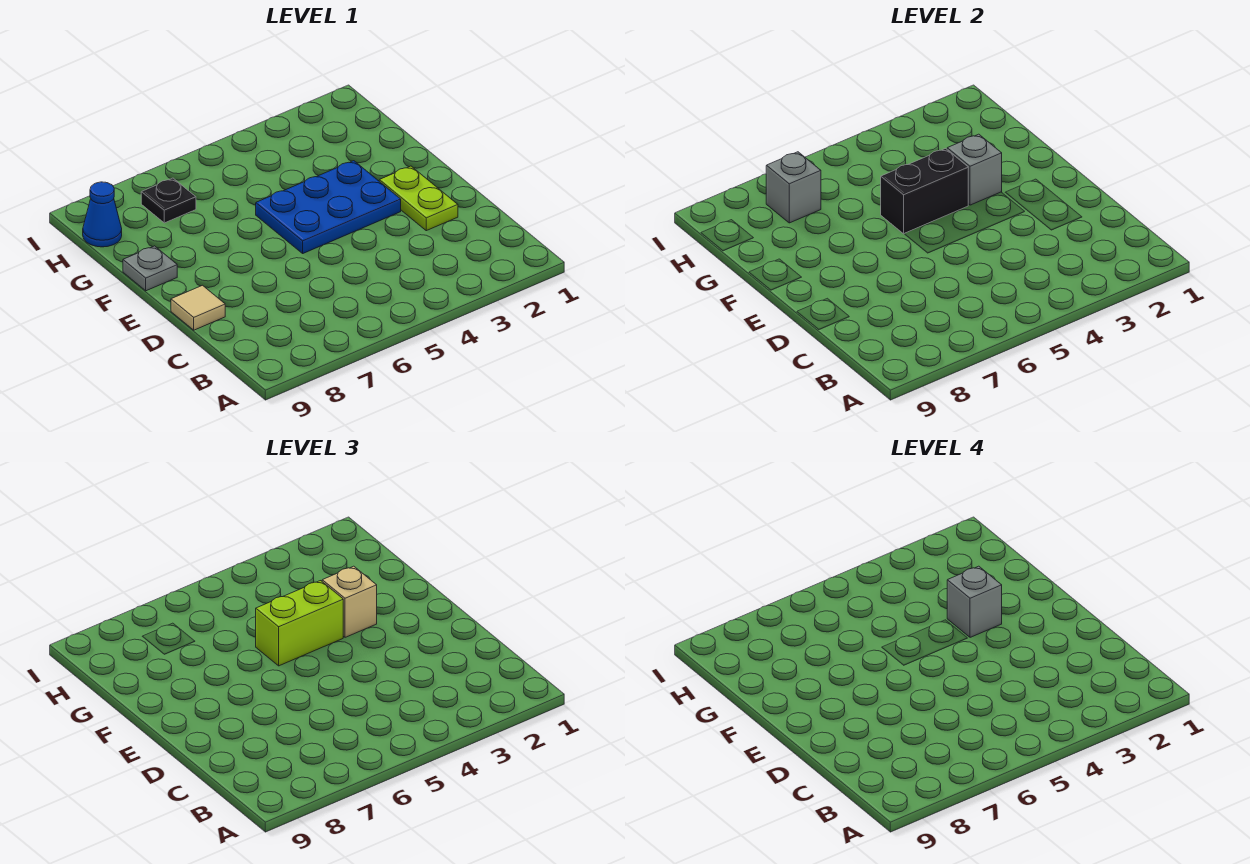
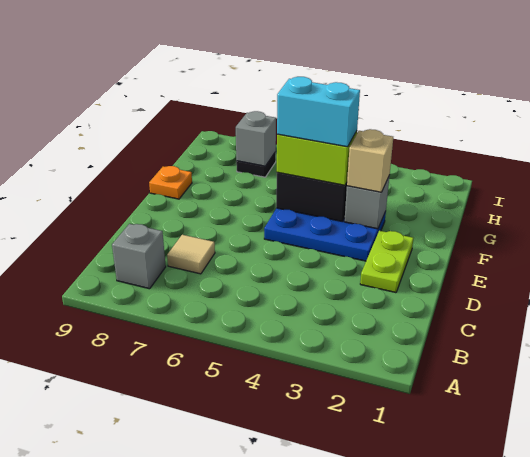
tan tile D9 level 1 -> tan tile C7 level 1
grey brick F3 level 4 -> grey brick B8 level 1
none -> cyan brick F4:F5 level 4
grey plate F9 level 1 -> orange plate F9 level 1
blue cone H9 level 1 -> none

